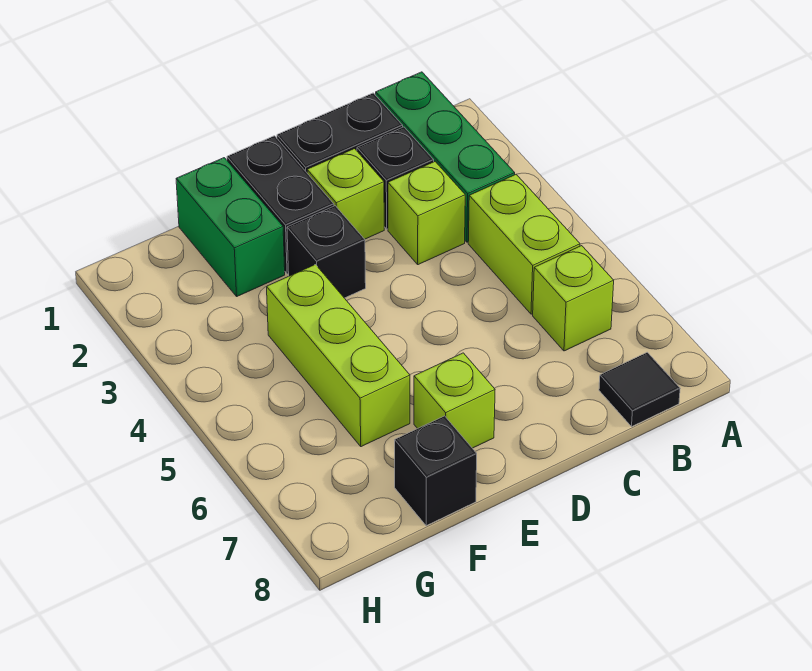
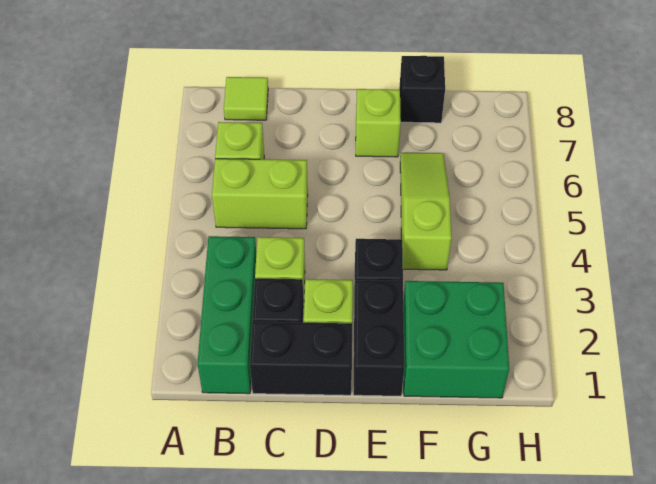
lime brick B4:B5 level 1 -> lime brick B5:C5 level 1
black tile B8 level 1 -> lime tile B8 level 1
green brick F1:F2 level 1 -> green brick F1:G2 level 1
lime brick F4:F6 level 1 -> lime slope F4:F6 level 1 top 4

